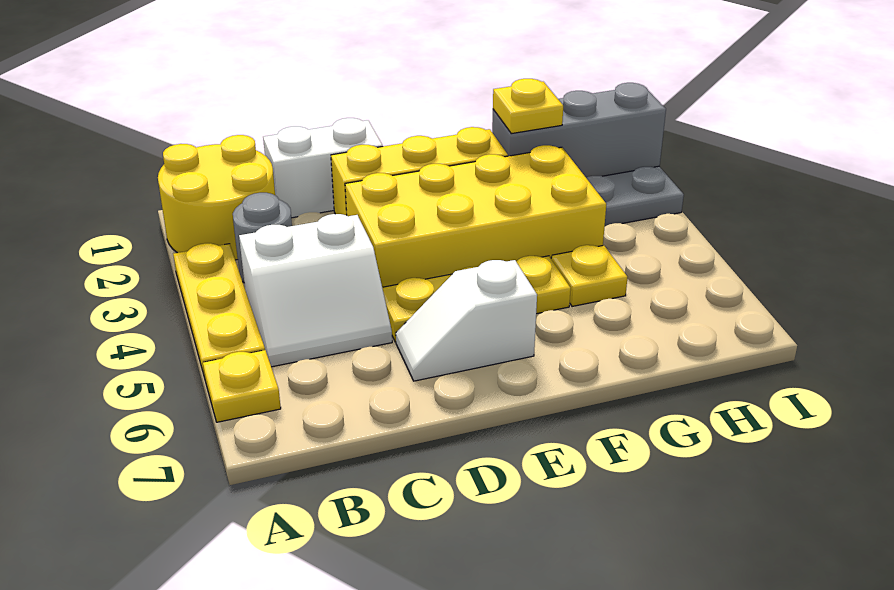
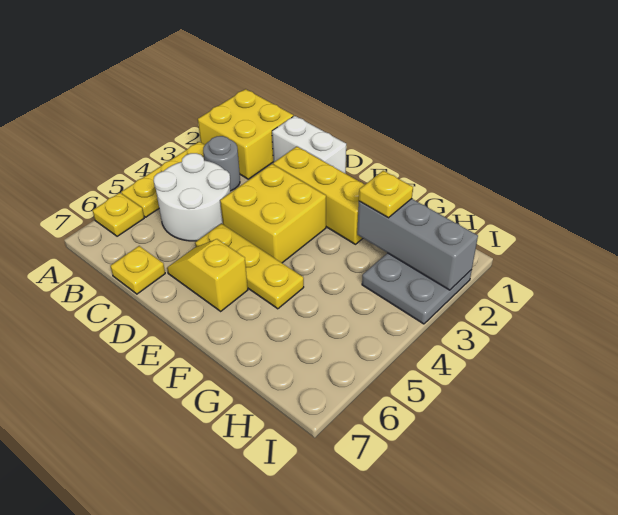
yellow round brick A1:B2 level 1 -> yellow brick A1:B2 level 1
white slope B4:C5 level 1 top 4 -> white round brick B4:C5 level 1
yellow brick D3:G4 level 1 -> yellow brick D3:E4 level 1
white slope D6:E6 level 1 top E -> yellow slope D6:E6 level 1 top E
yellow plate G5 level 1 -> yellow plate C7 level 1

